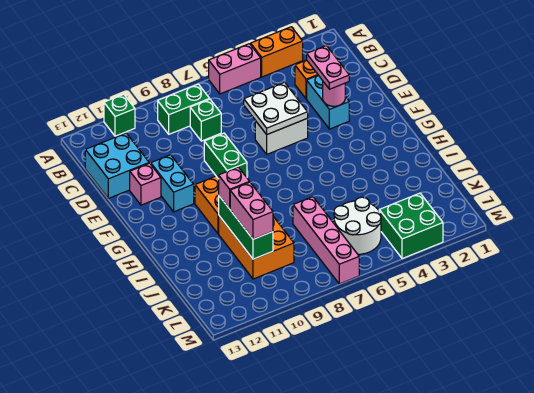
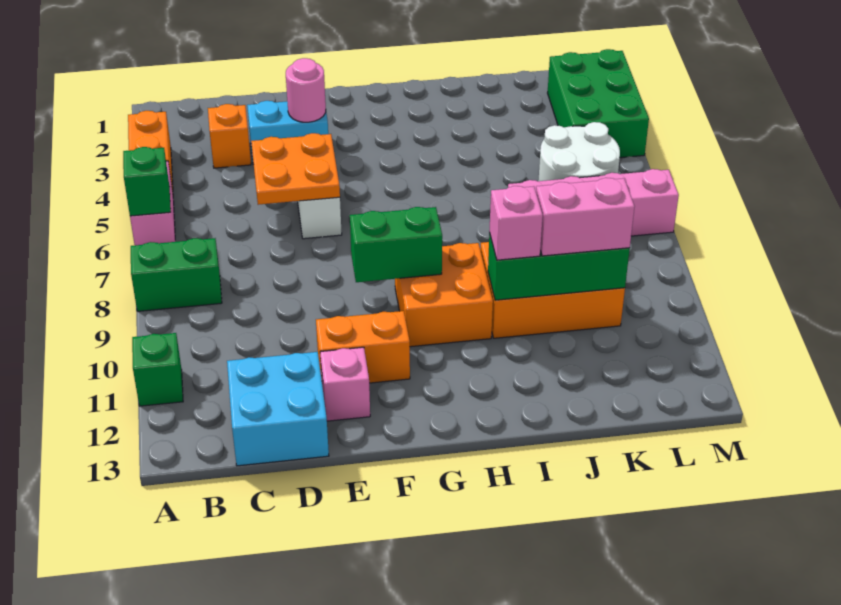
green brick B8:B9 level 1 -> green brick A8:B8 level 1
green brick C8 level 1 -> green brick A6 level 2
pink plate D3:E3 level 3 -> none
white plate D5:E6 level 2 -> orange plate D5:E6 level 2
cyan brick E11:F11 level 1 -> orange brick E11:F11 level 1
green brick L3:M4 level 1 -> green brick L2:M4 level 1

